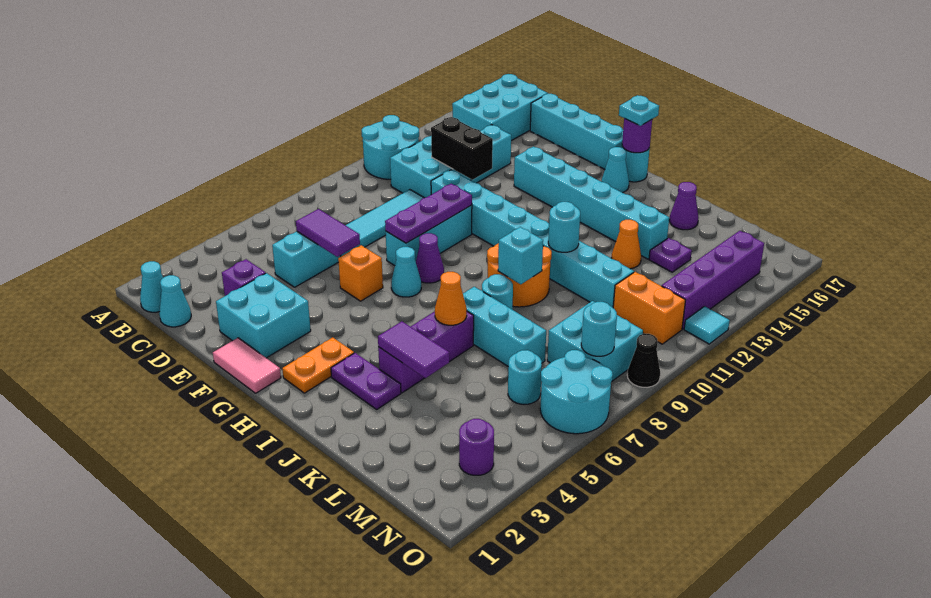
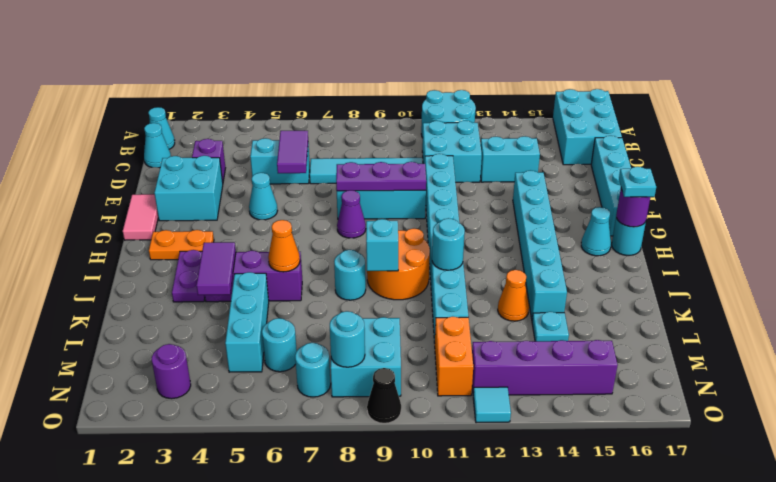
cyan brick B15:C17 level 1 -> cyan brick A16:C17 level 1
black brick D12:E12 level 2 -> none
orange brick F6 level 1 -> none
cyan cone G7 level 1 -> cyan cone F5 level 1
cyan brick J7:L7 level 1 -> cyan brick K5:M5 level 1
purple cone K16 level 1 -> none
purple plate L14 level 1 -> cyan plate L14 level 1
cyan round brick N6:O7 level 1 -> cyan round brick N7 level 1

